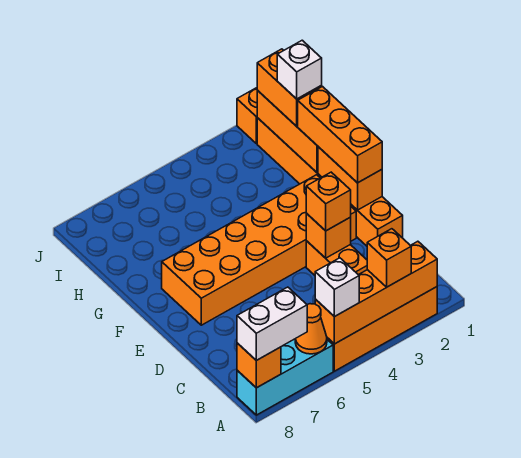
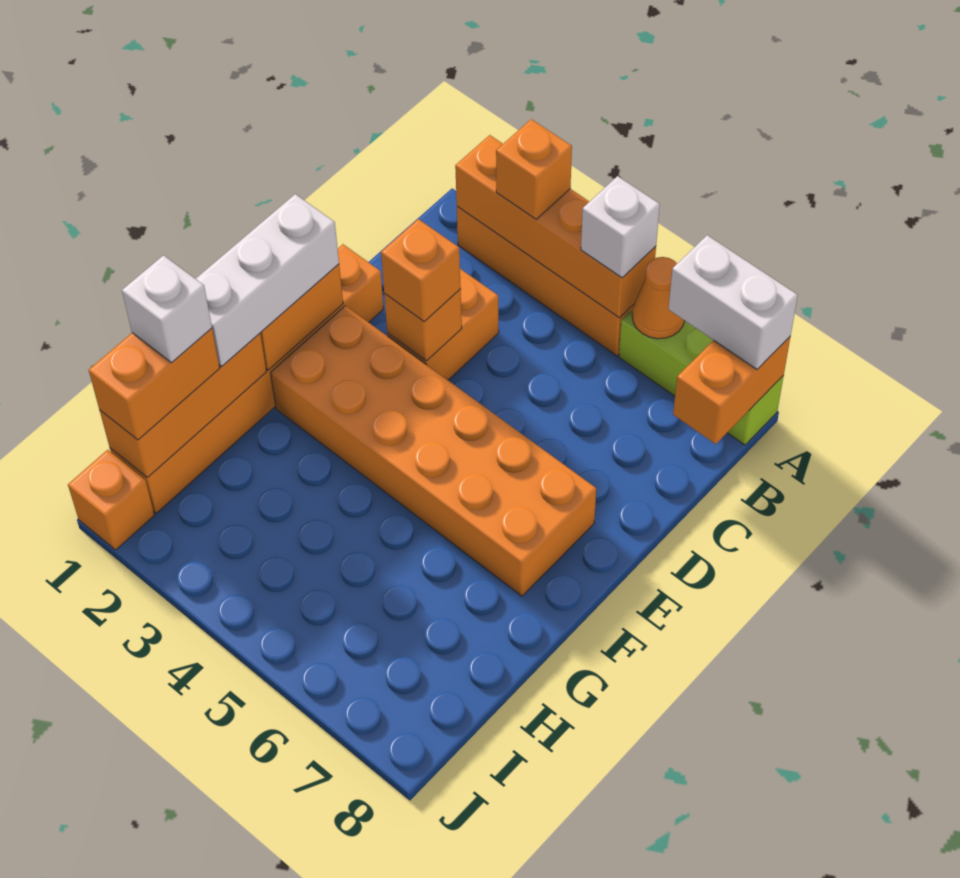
cyan brick A6:A8 level 1 -> lime brick A6:A8 level 1
orange brick A8 level 2 -> orange brick A8:B8 level 2
orange brick E1:G1 level 3 -> white brick E1:G1 level 3

